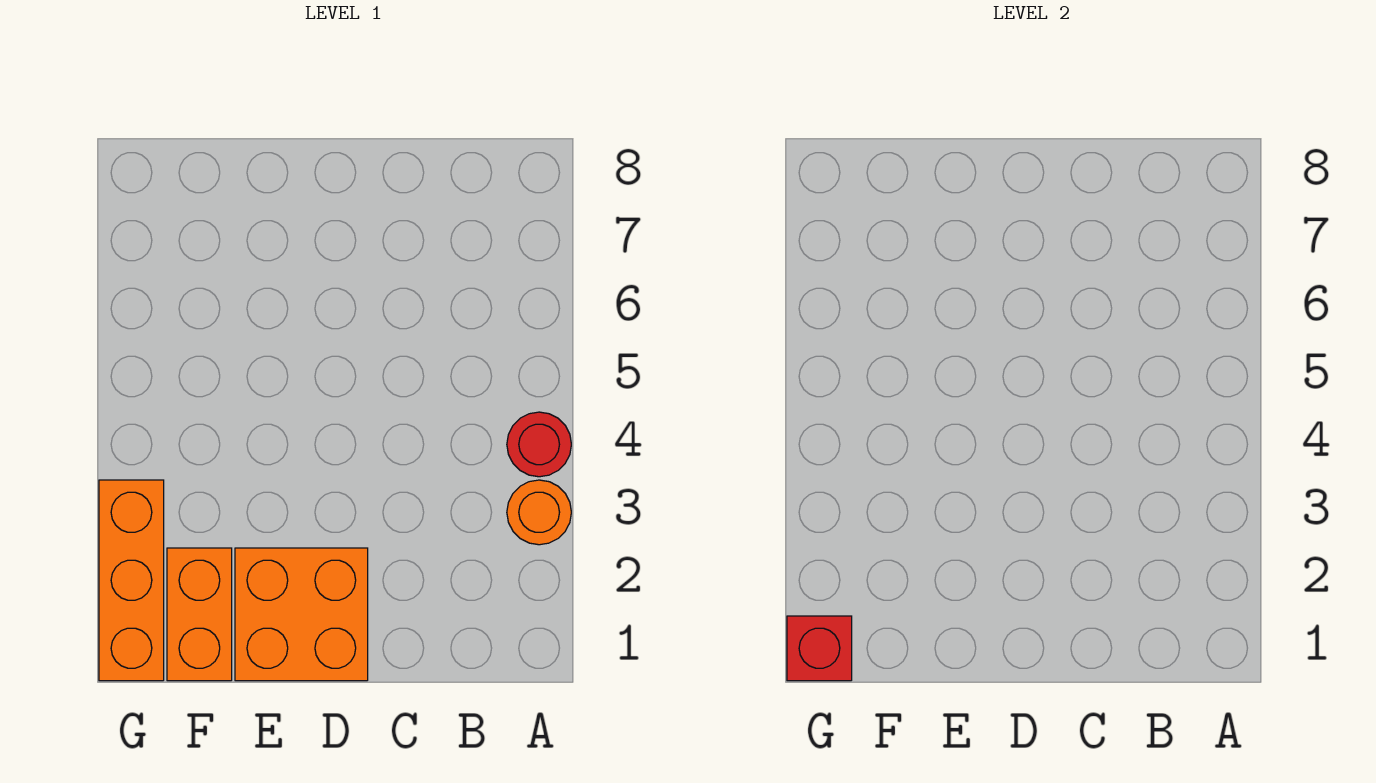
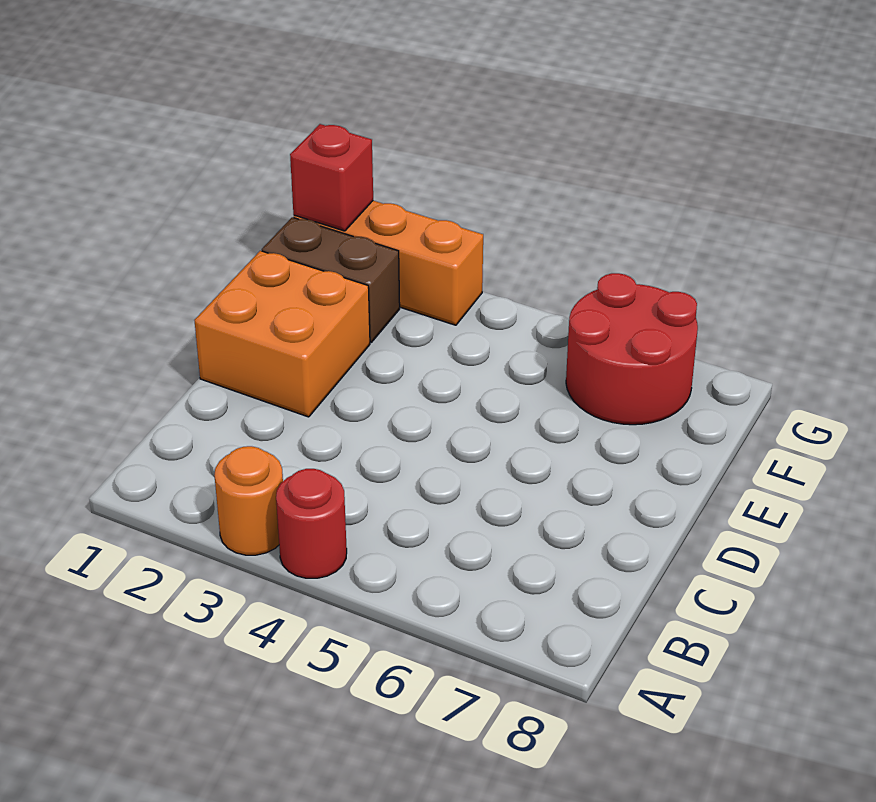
orange brick F1:F2 level 1 -> brown brick F1:F2 level 1
none -> red round brick F6:G7 level 1

